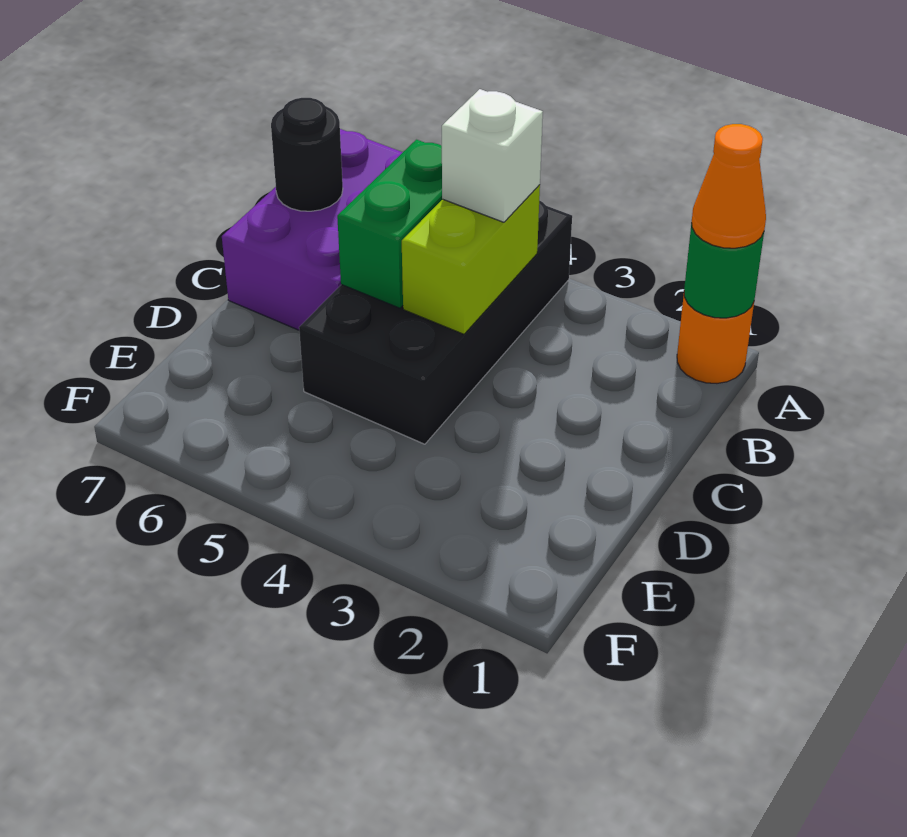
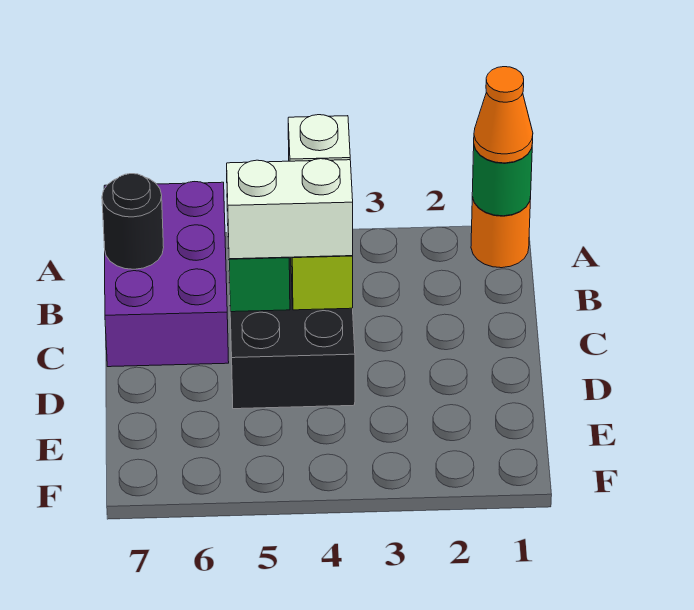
none -> white brick C4:C5 level 3

